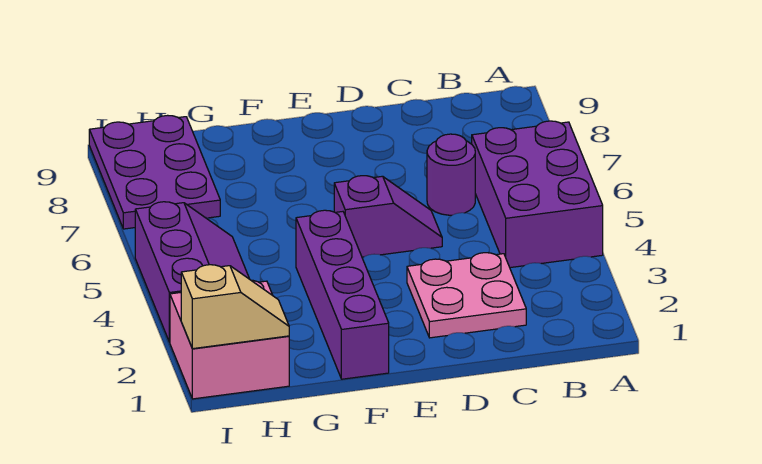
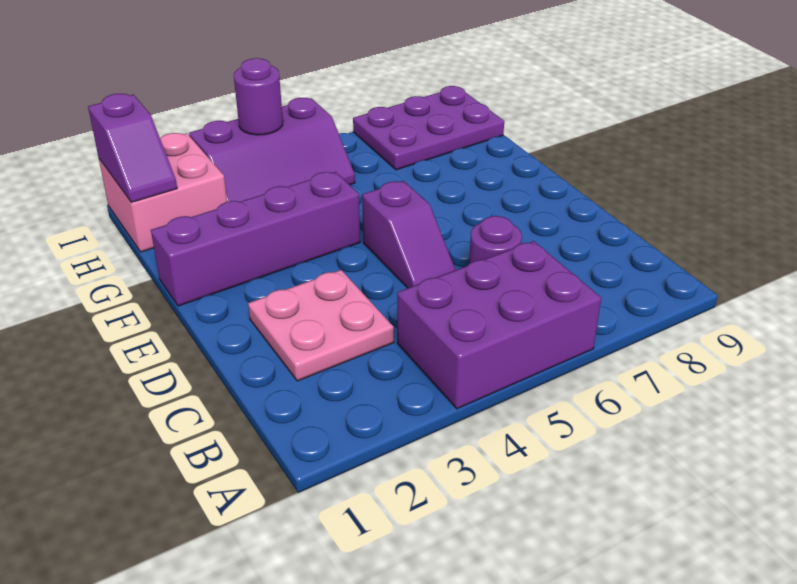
tan slope H1:I1 level 2 top I -> purple slope H1:I1 level 2 top I
none -> purple round brick I4 level 2

